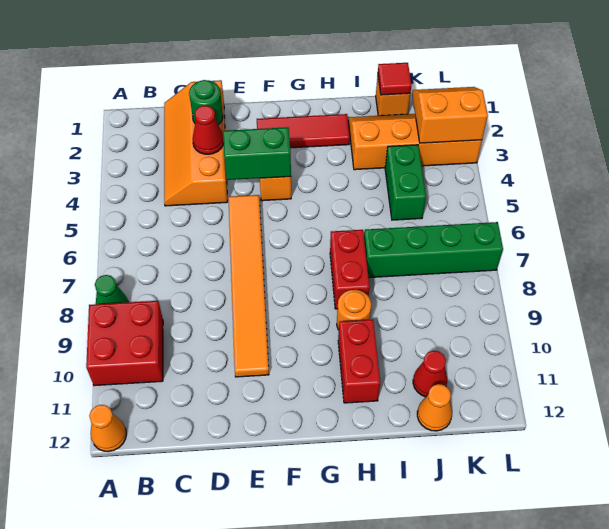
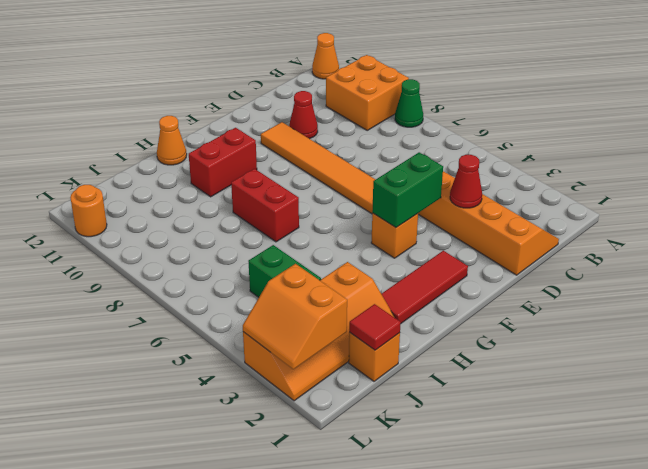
red brick A9:B10 level 1 -> orange brick A9:B10 level 1
green round brick D2 level 2 -> none
orange round brick H9 level 1 -> orange round brick L11 level 1
red brick H10:H11 level 1 -> red brick G10:H10 level 1
green brick I7:L7 level 1 -> none
red cone J11 level 1 -> red cone D10 level 1
orange cone J12 level 1 -> orange cone H12 level 1
orange slope K2:L3 level 2 top 3 -> orange slope K2:L3 level 2 top K

